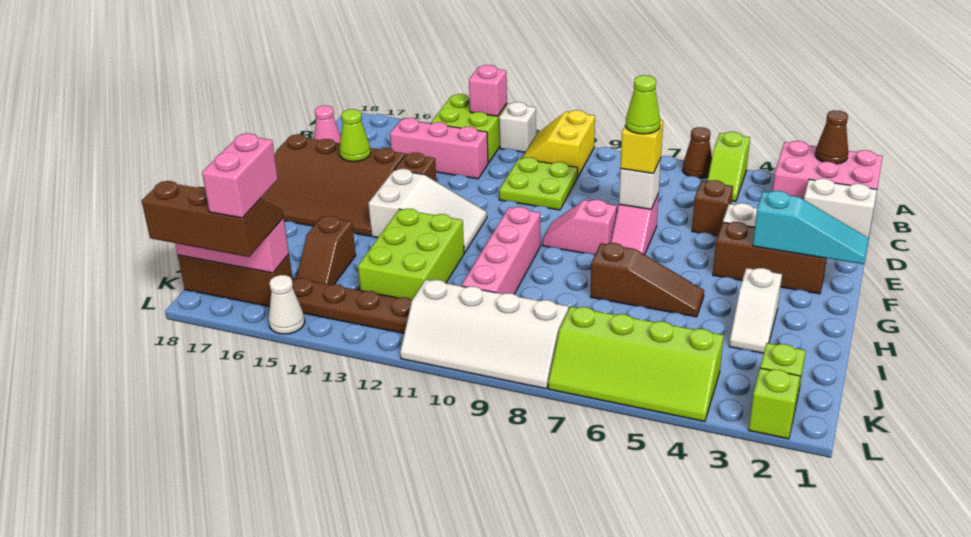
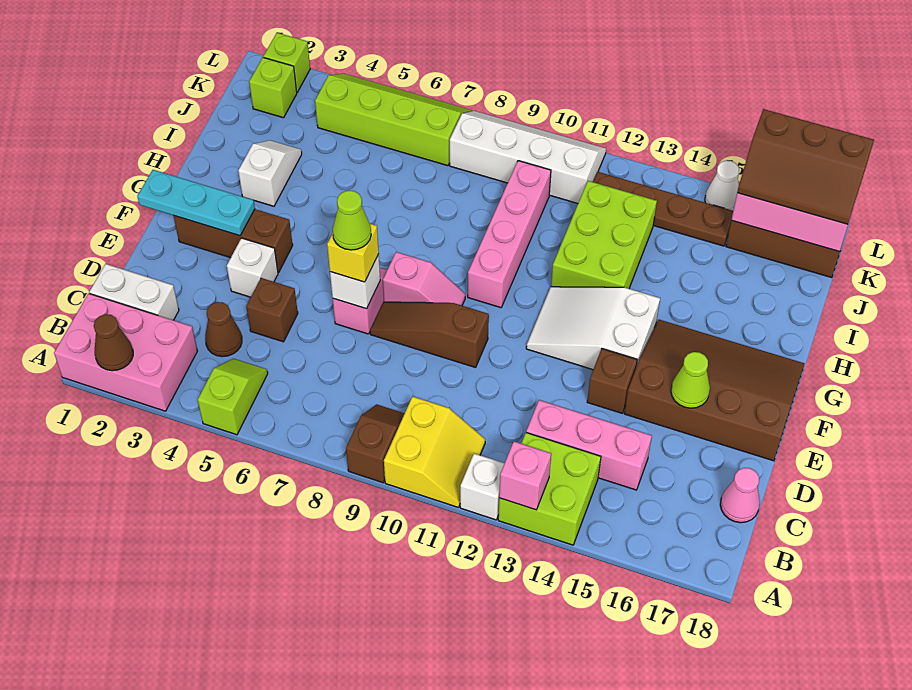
brown cone A6 level 1 -> brown cone C4 level 1
lime plate C10:D11 level 1 -> none
cyan slope F1:F3 level 2 top 3 -> cyan plate F1:F3 level 2
brown slope H5:H7 level 1 top 7 -> brown slope E8:E10 level 1 top 10
brown slope I15:J15 level 1 top I -> brown slope A9:B9 level 1 top A
pink brick K16:L16 level 4 -> none

